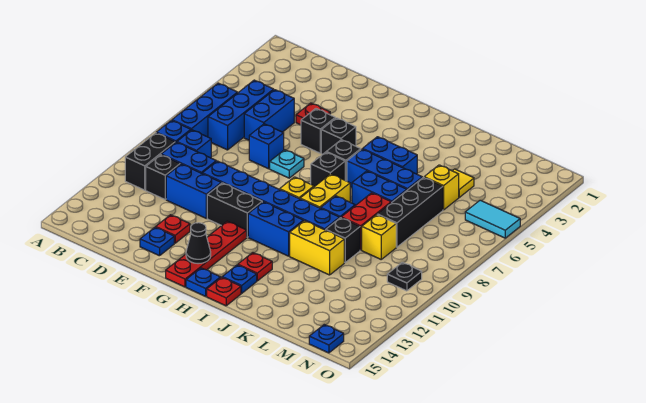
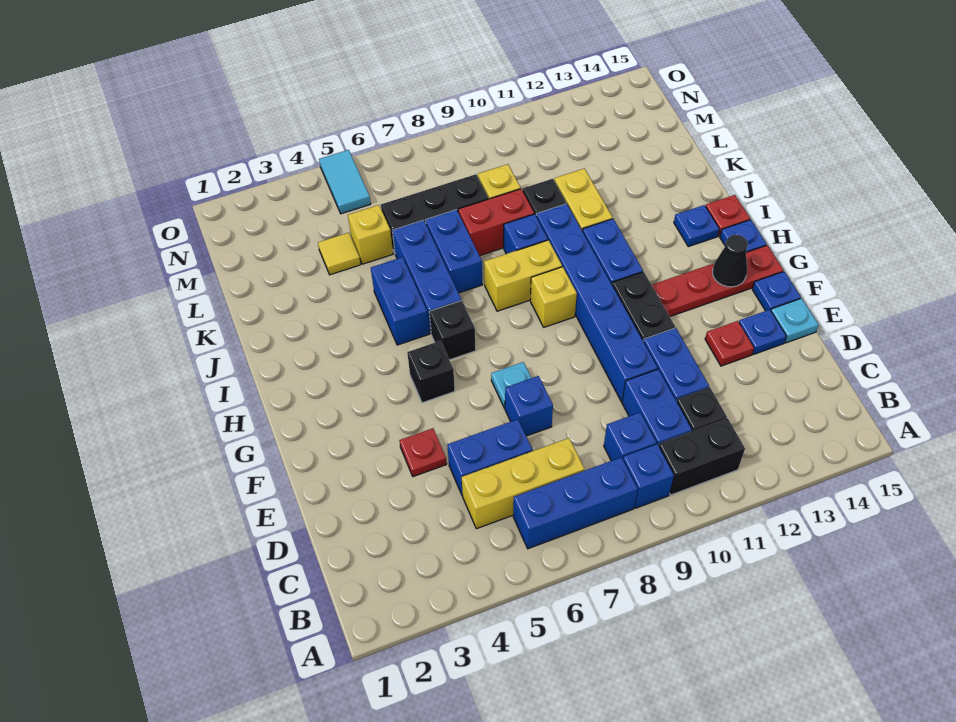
blue brick C5:C7 level 1 -> yellow brick C5:C7 level 1
none -> cyan plate E15 level 1
black brick F5 level 1 -> none
black brick H7 level 1 -> none
red plate I13 level 1 -> none
black plate N10 level 1 -> none
blue plate N15 level 1 -> blue plate F15 level 1

